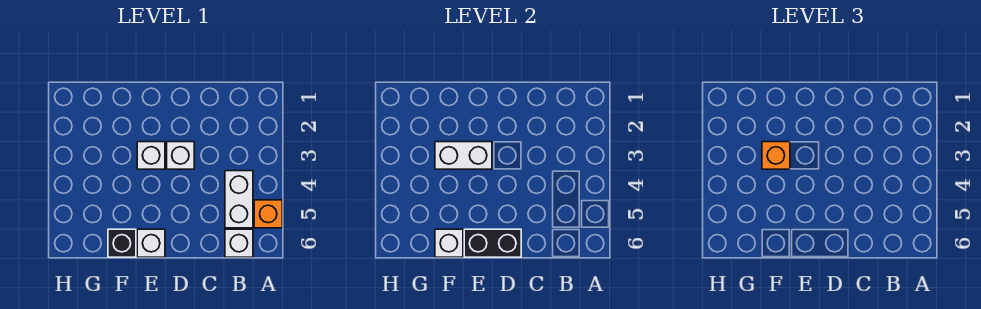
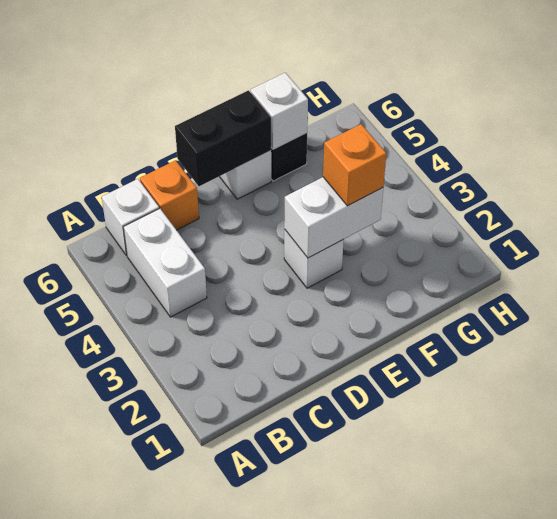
orange brick A5 level 1 -> orange brick C6 level 1
white brick D3 level 1 -> none

